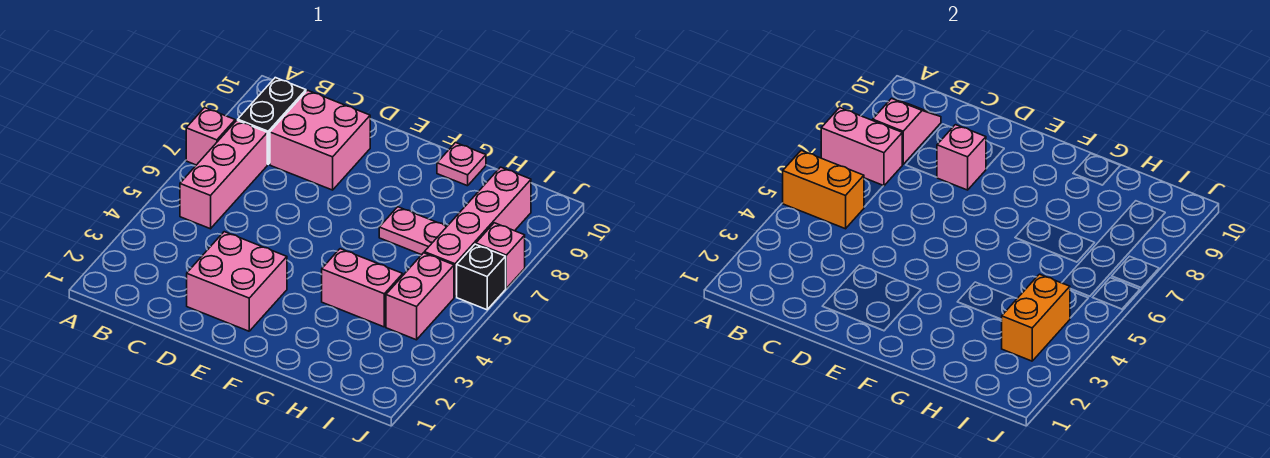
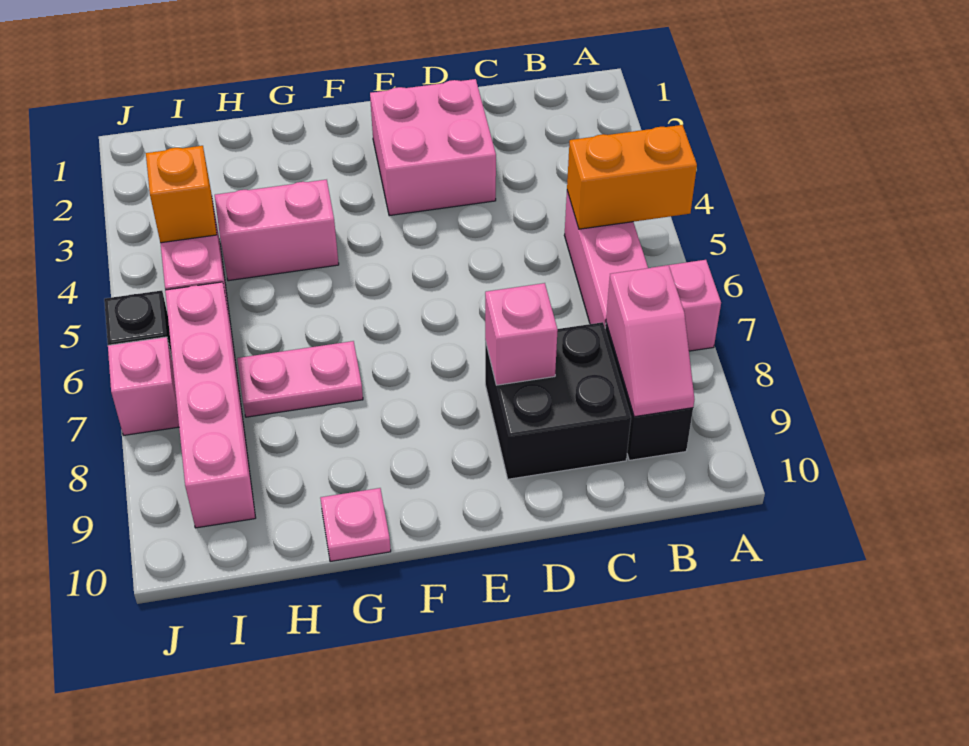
pink brick A7:B7 level 2 -> none
pink brick C8:D9 level 1 -> black brick C8:D9 level 1
orange brick I3:I4 level 2 -> orange brick I4 level 2

